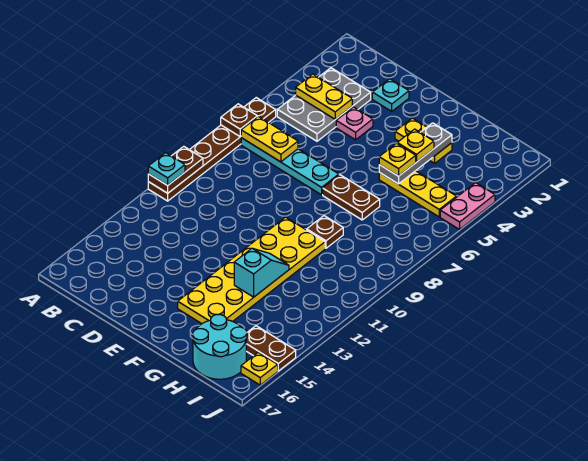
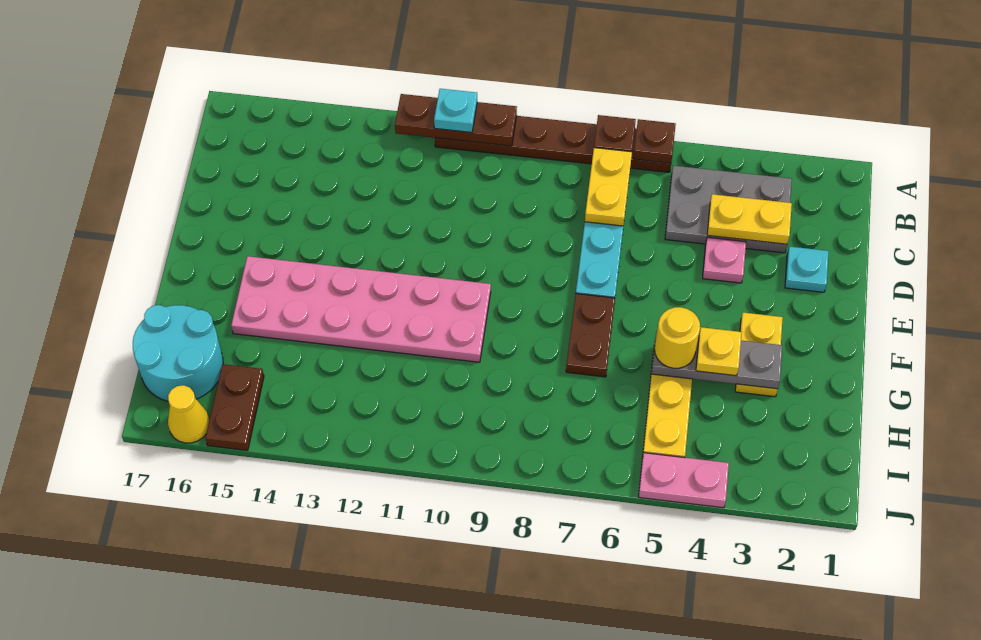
brown plate A10:A11 level 2 -> brown plate A10:A12 level 2
yellow plate B4:C4 level 2 -> yellow plate C3:C4 level 2
yellow plate F10:G15 level 1 -> pink plate F10:G15 level 1
yellow plate G5 level 3 -> yellow round brick G5 level 3
brown plate G9 level 1 -> brown plate A6 level 2
cyan slope G12:G13 level 2 top 13 -> none
yellow plate J16 level 1 -> yellow cone J16 level 1

